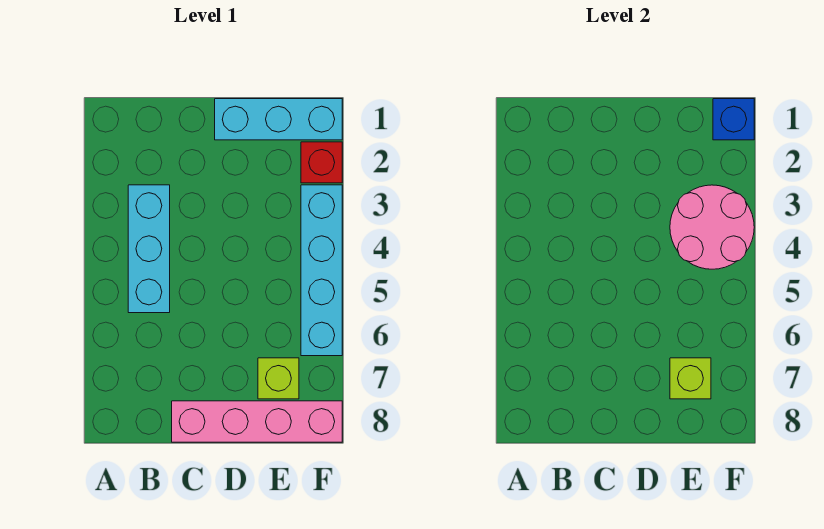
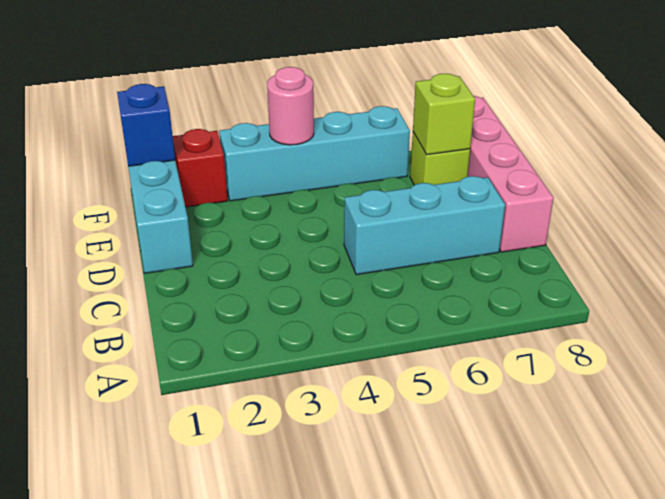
cyan brick B3:B5 level 1 -> cyan brick C5:C7 level 1
pink round brick E3:F4 level 2 -> pink round brick F4 level 2

